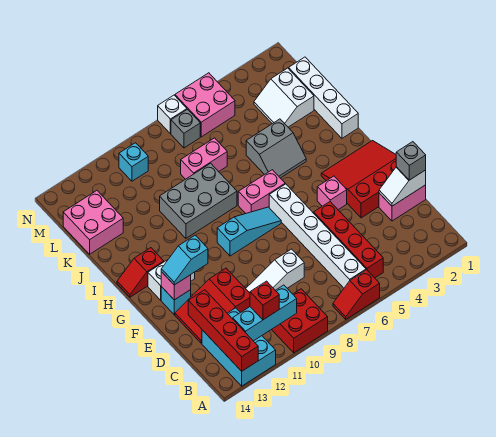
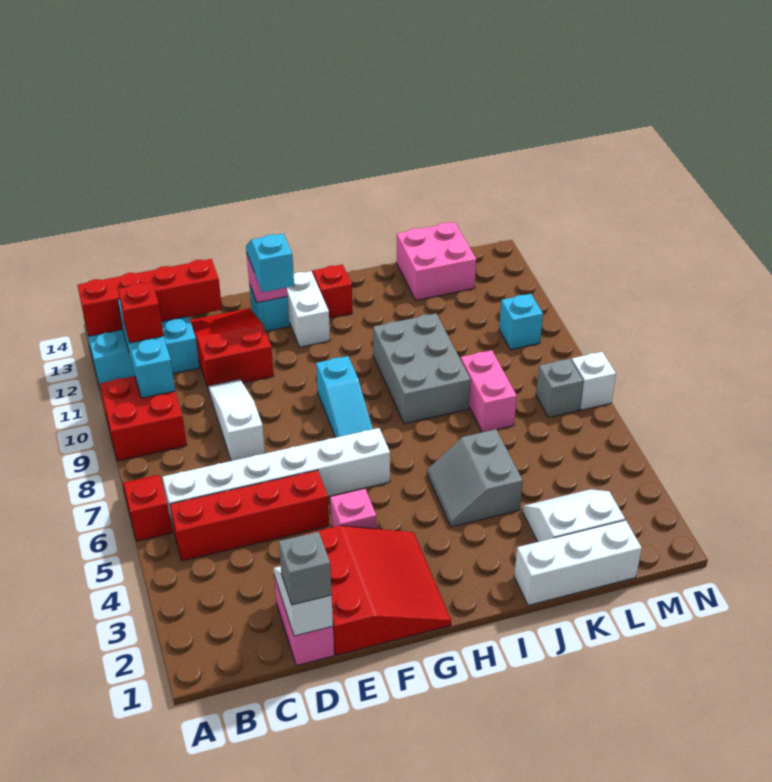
pink brick H6:H7 level 1 -> none
white brick I1:L1 level 1 -> white brick J1:L1 level 1
pink brick M5:N6 level 1 -> none

